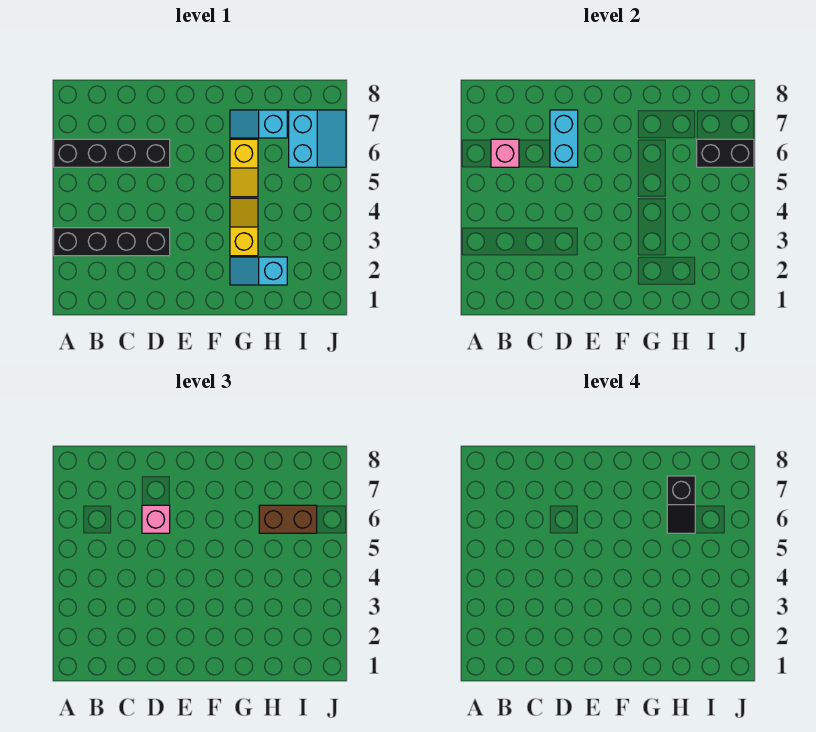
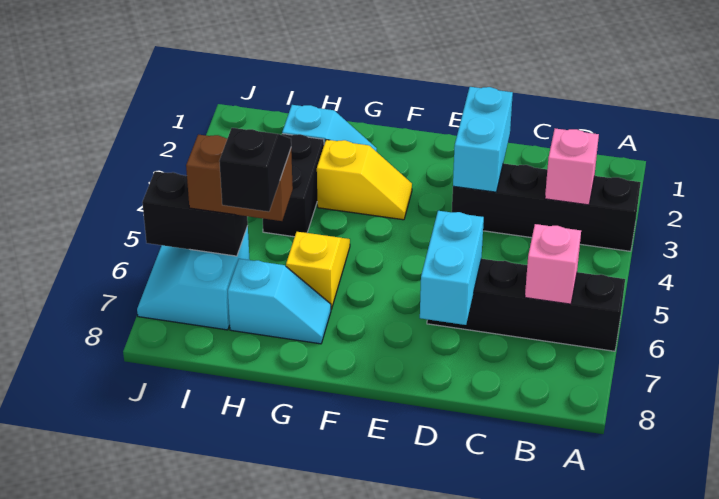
none -> cyan brick D2:D3 level 2
pink brick D6 level 3 -> pink brick B3 level 2
yellow slope G3:G4 level 1 top 3 -> yellow slope F3:G3 level 1 top G
none -> black brick H3:H4 level 1

